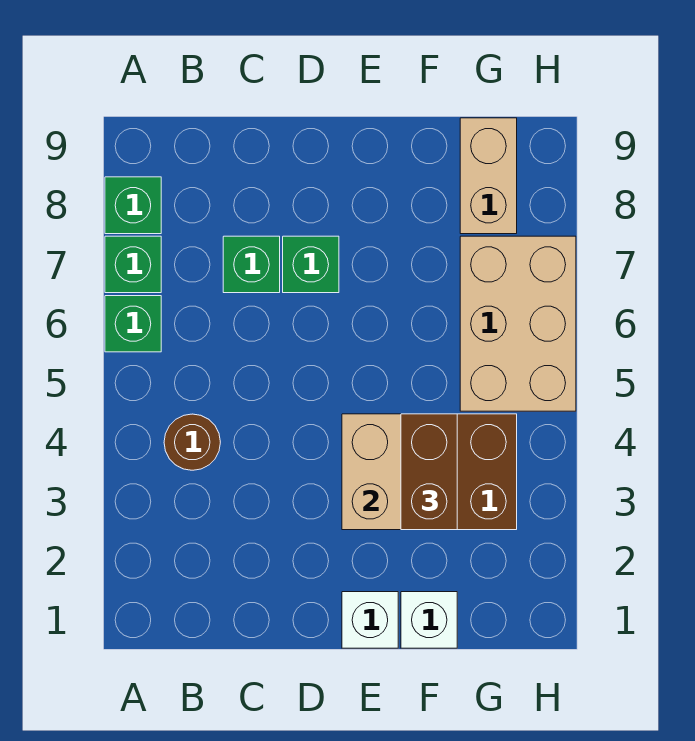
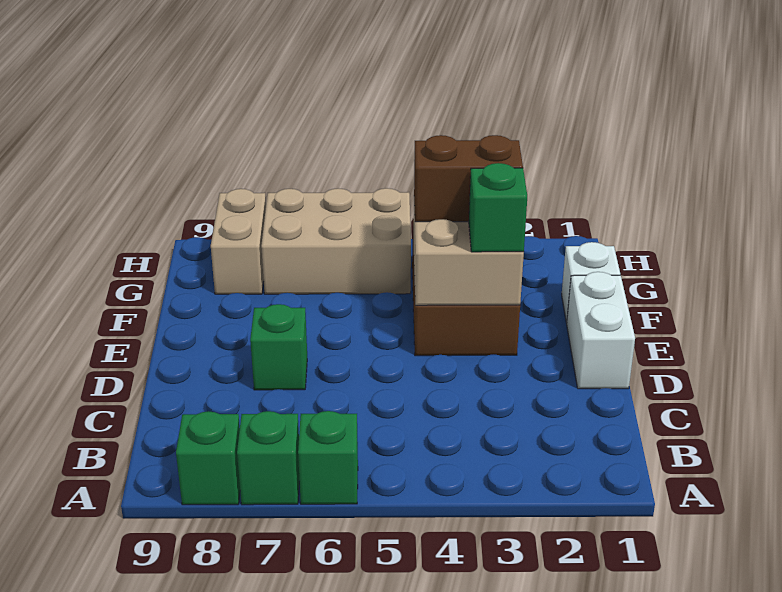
brown round brick B4 level 1 -> none
green brick C7 level 1 -> green brick E3 level 3
white brick E1 level 1 -> white brick D1:E1 level 1
tan brick G8:G9 level 1 -> tan brick G8:H8 level 1

